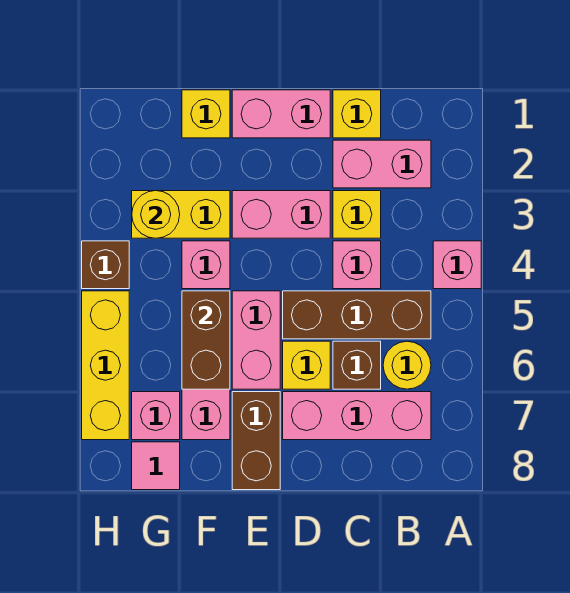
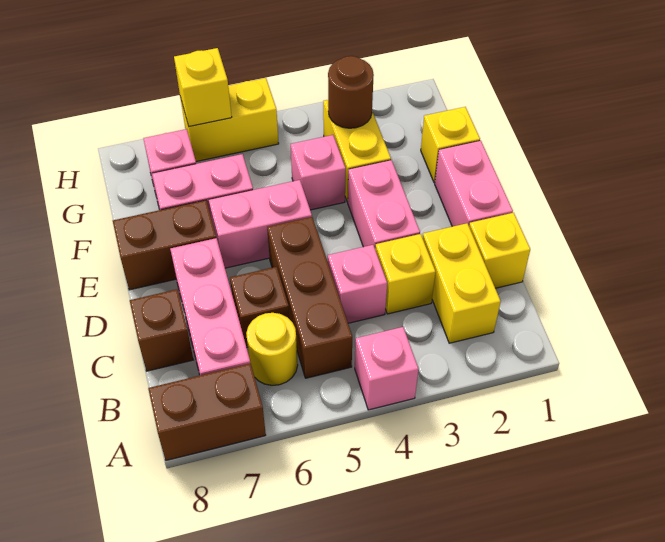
pink brick B2:C2 level 1 -> yellow brick B2:C2 level 1
yellow brick D6 level 1 -> yellow brick H6 level 2
brown brick F5:F6 level 2 -> brown brick A7:A8 level 1
yellow round brick G3 level 2 -> brown round brick G3 level 2
pink tile G8 level 1 -> none
brown brick H4 level 1 -> brown brick C8 level 1
yellow brick H5:H7 level 1 -> yellow brick H5:H6 level 1

